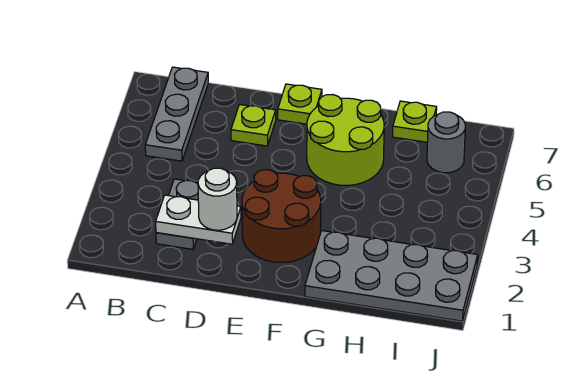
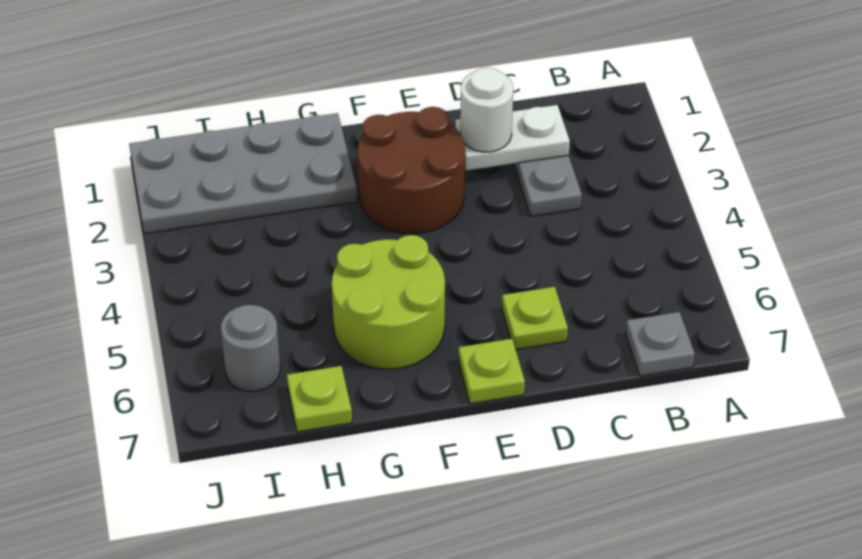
grey plate B5:B7 level 1 -> grey plate B7 level 1

